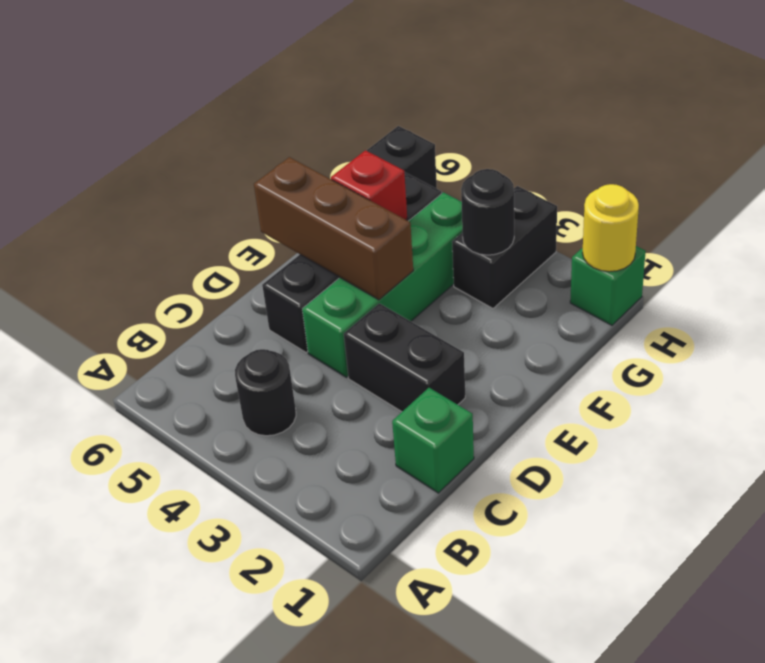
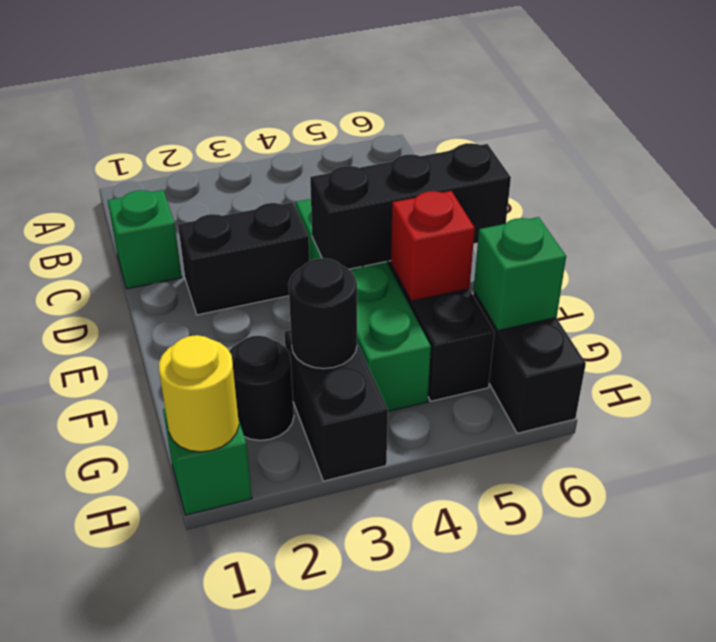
black round brick B4 level 1 -> black round brick G2 level 1
brown brick E4:E6 level 2 -> black brick E4:E6 level 2
none -> green brick G6 level 2

